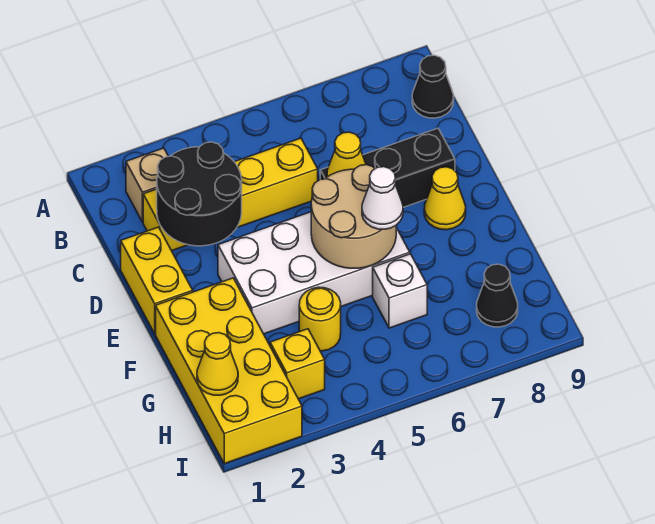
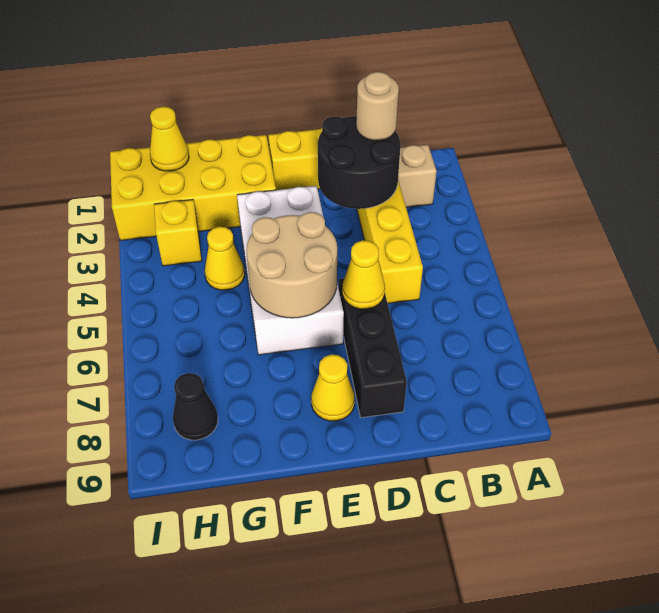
black cone B9 level 1 -> none
none -> tan round brick C2 level 3
white cone F6 level 3 -> none
yellow round brick G4 level 1 -> yellow cone G4 level 1
white brick G6 level 1 -> none

